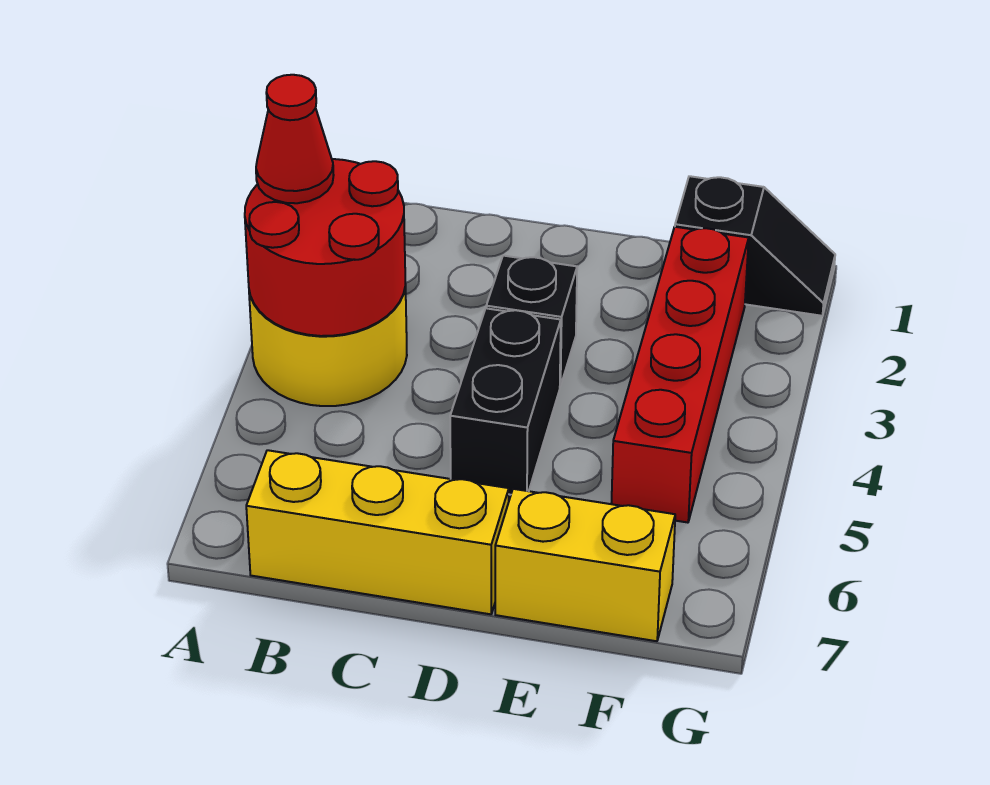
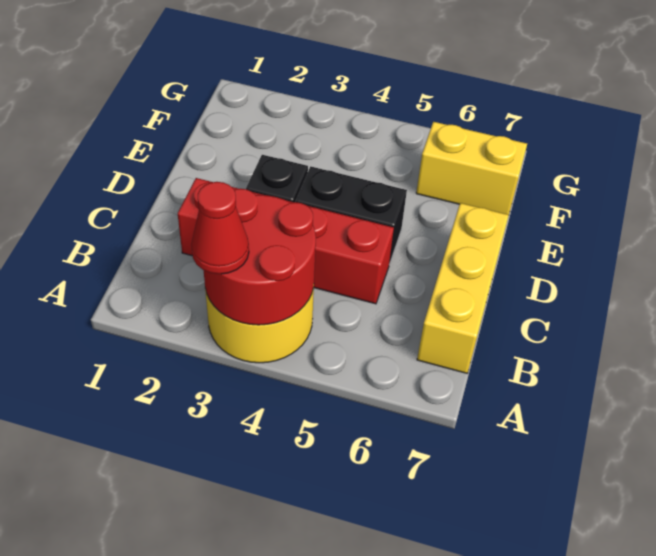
yellow brick E7:F7 level 1 -> yellow brick F6:F7 level 1
black slope F1:G1 level 1 top F -> none
red brick F2:F5 level 1 -> red brick C2:C5 level 1

